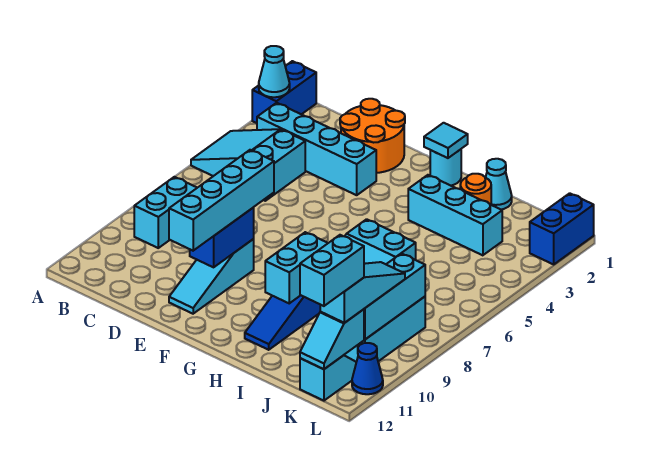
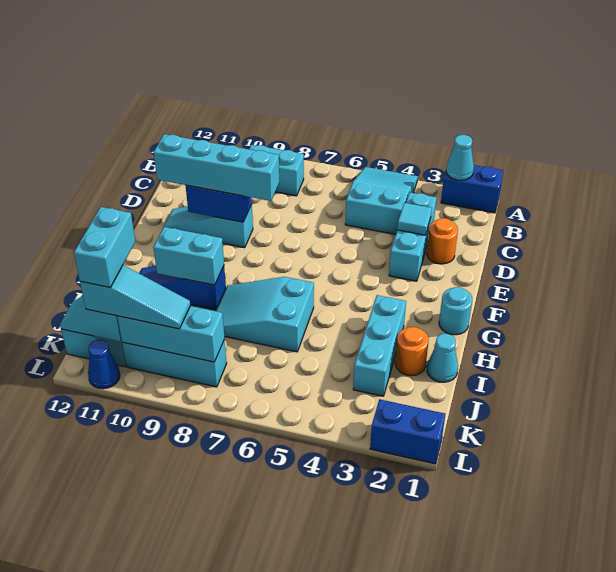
cyan brick B3:E3 level 1 -> cyan brick C3:E3 level 1
orange round brick D1:E2 level 1 -> orange round brick D2 level 1
cyan tile G1 level 2 -> cyan tile D3 level 2
cyan brick K11:K12 level 4 -> cyan brick J11:K11 level 4

